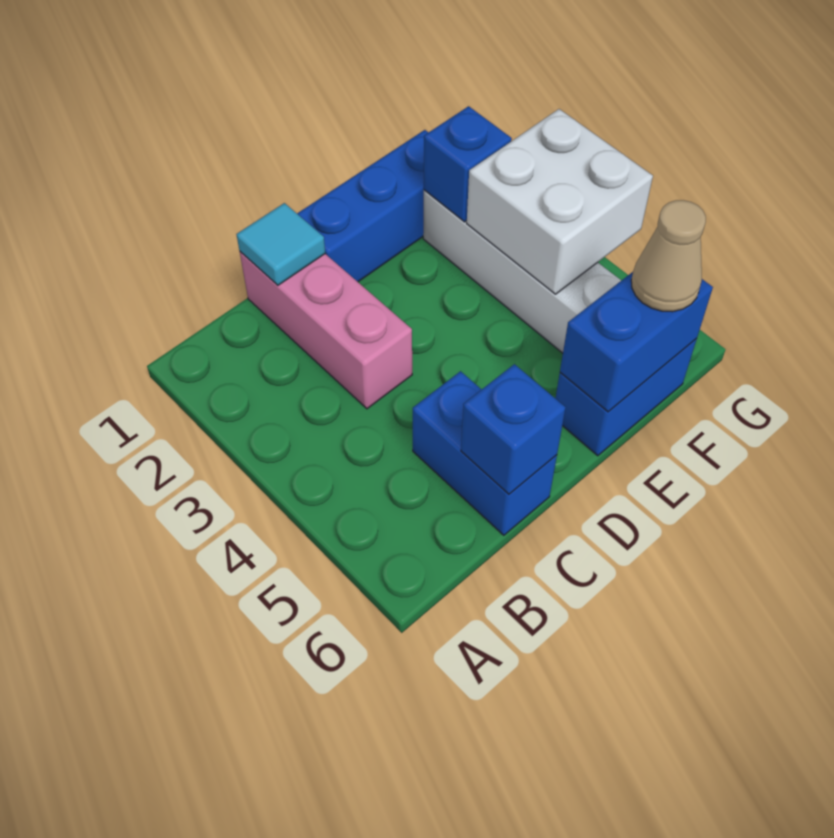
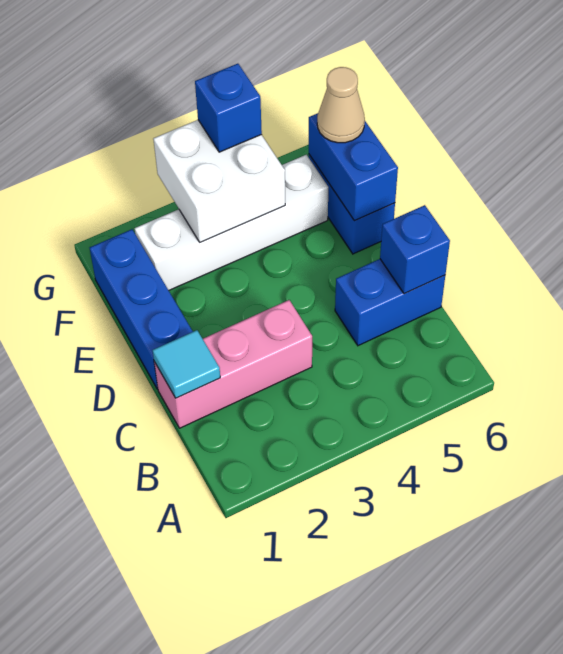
blue brick F2 level 2 -> blue brick G4 level 3

